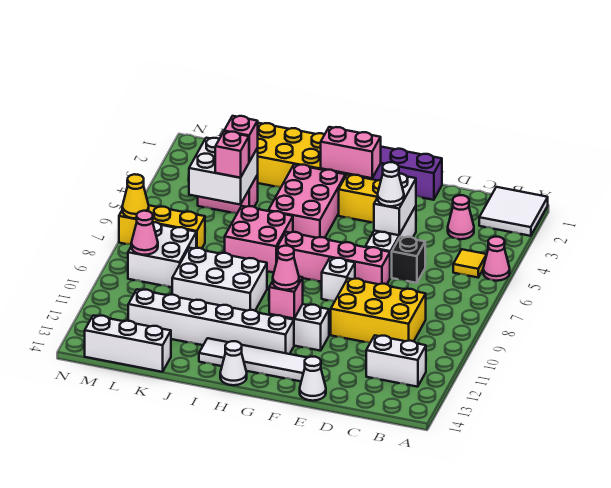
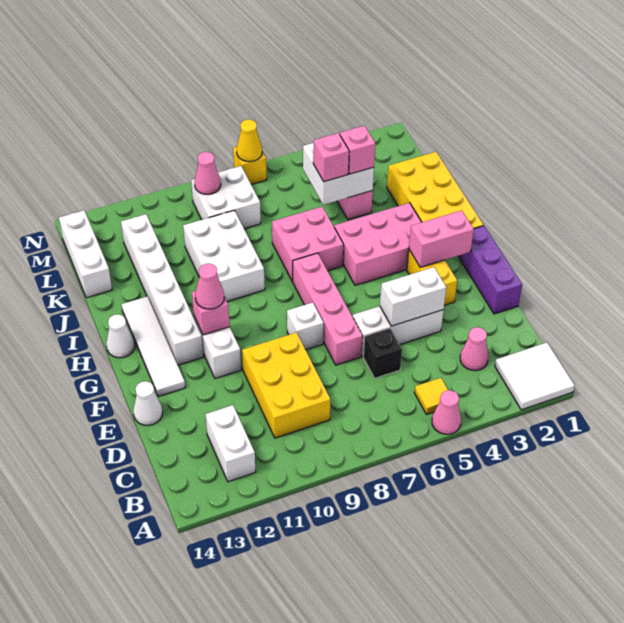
white cone E5 level 3 -> none
pink brick G2:H2 level 2 -> pink brick G2:G3 level 2
yellow brick L7:N7 level 1 -> yellow brick N7 level 1

